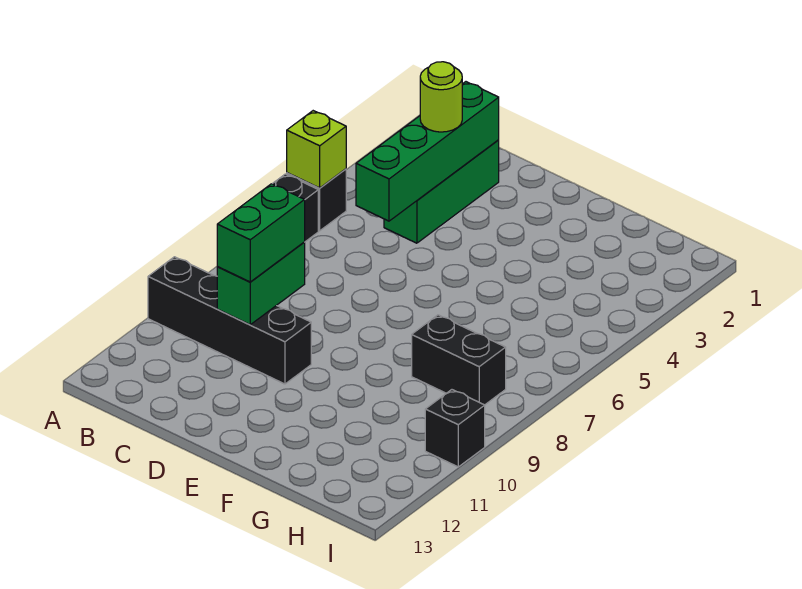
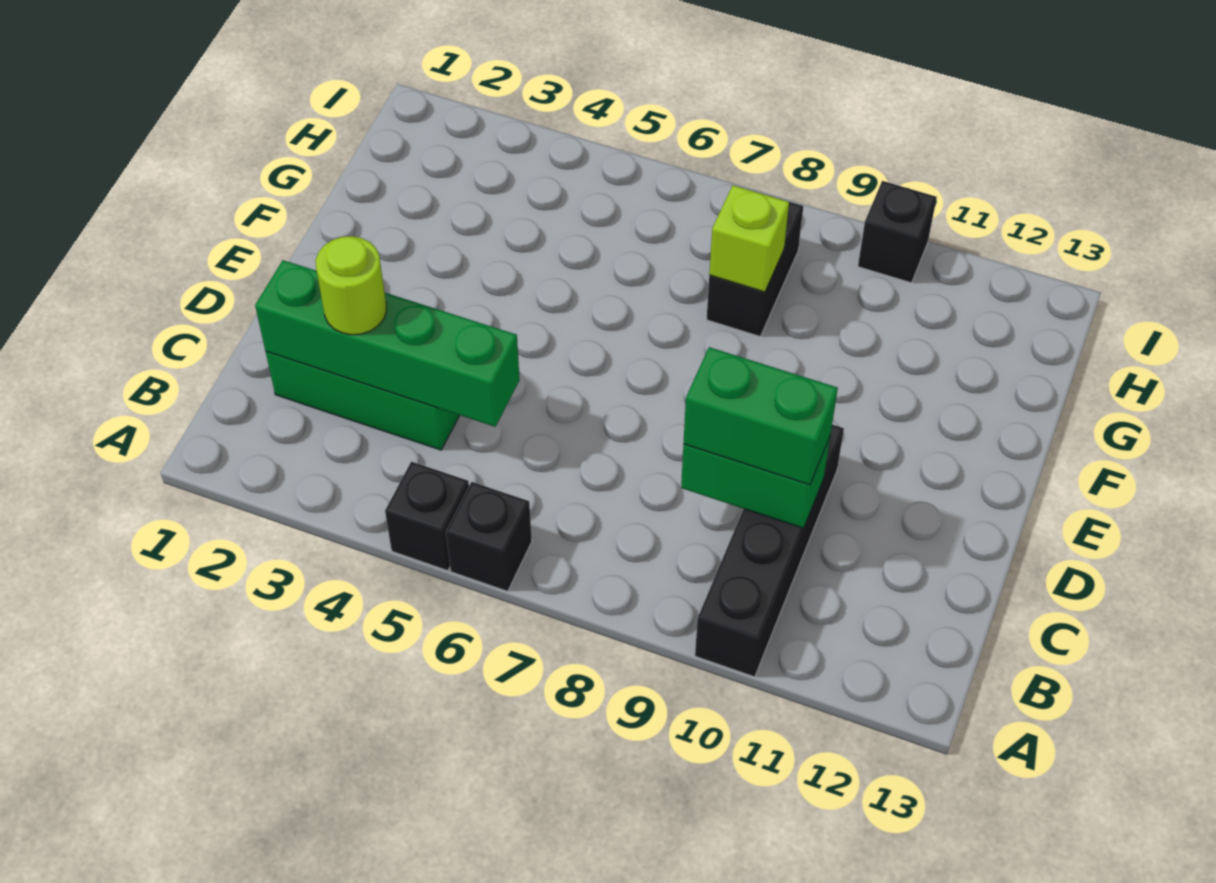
lime brick A5 level 2 -> lime brick G8 level 2

